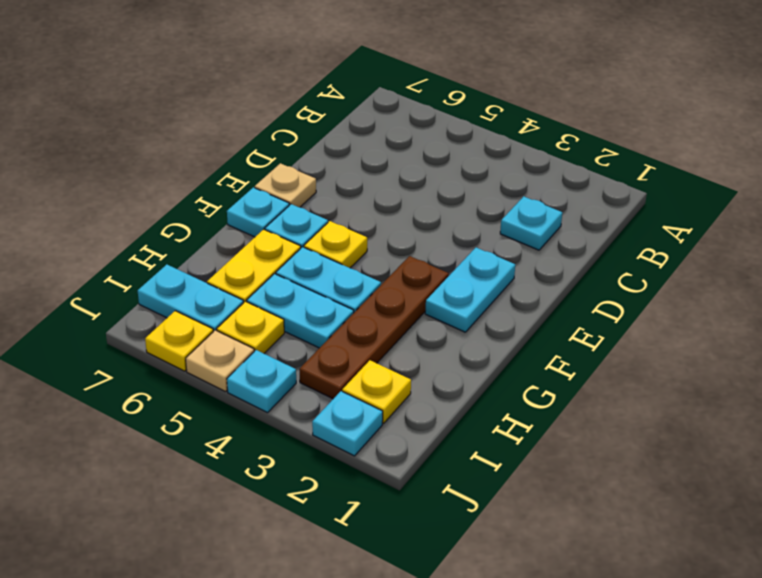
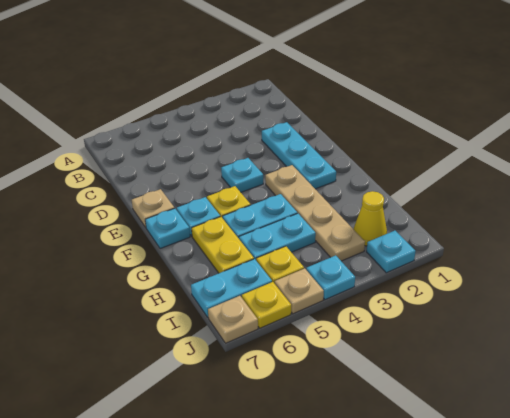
cyan plate C2 level 1 -> cyan plate E4 level 1
cyan plate E2:F2 level 1 -> cyan plate D2:F2 level 1
brown plate F3:I3 level 1 -> tan plate F3:I3 level 1
yellow plate I2 level 1 -> yellow cone I2 level 1
none -> tan plate J7 level 1

